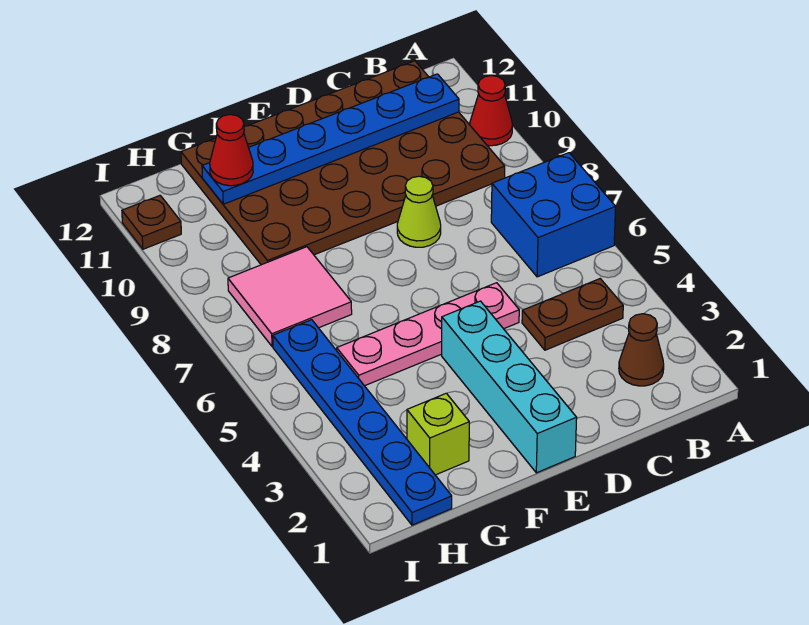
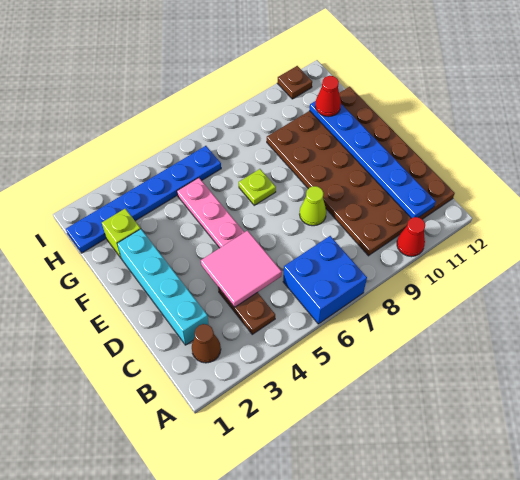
cyan brick E1:E4 level 1 -> cyan brick C2:F2 level 1
none -> lime plate F7 level 1
pink tile G7:H8 level 1 -> pink tile C4:D5 level 2

